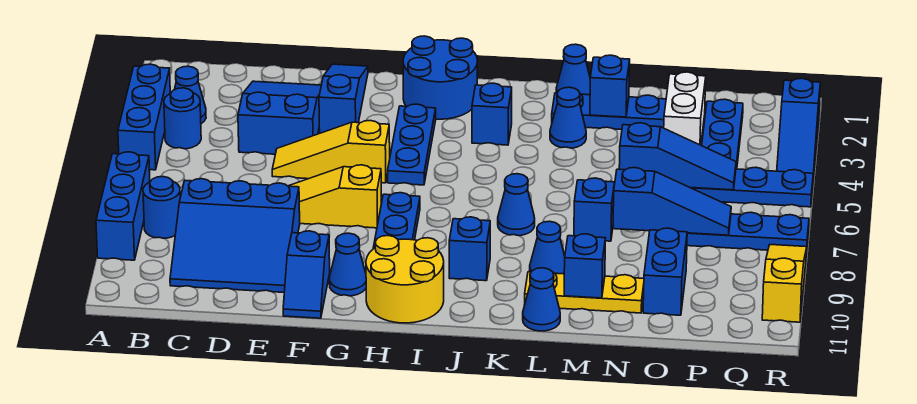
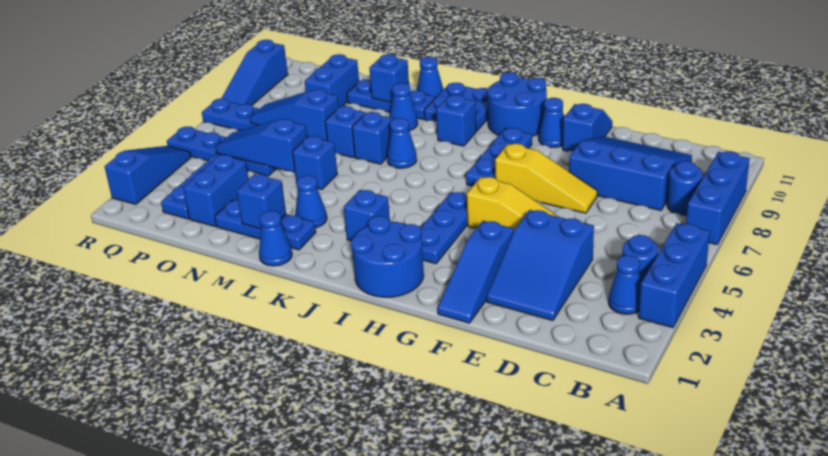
yellow round brick H10:I11 level 1 -> blue round brick H10:I11 level 1
none -> blue plate J10:K11 level 1
none -> blue brick L7 level 1
yellow plate L10:N10 level 1 -> blue plate L10:N10 level 1
none -> blue brick M5 level 1
white brick O2:O3 level 1 -> blue brick O2:O3 level 1
yellow slope R8:R10 level 1 top 10 -> blue slope R8:R10 level 1 top 10

